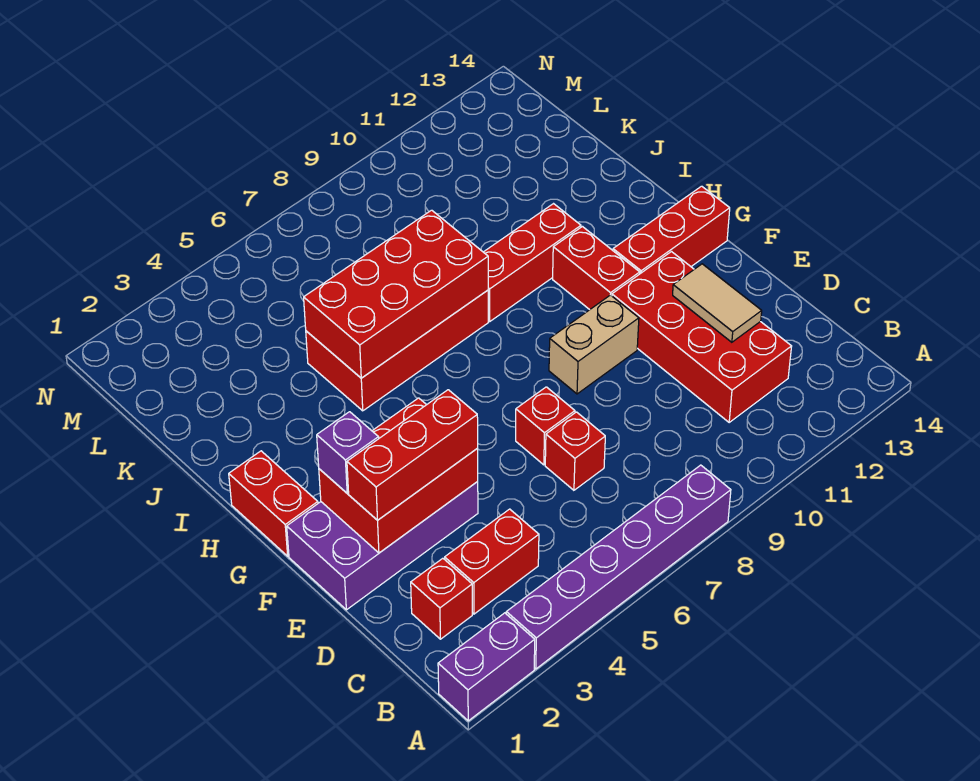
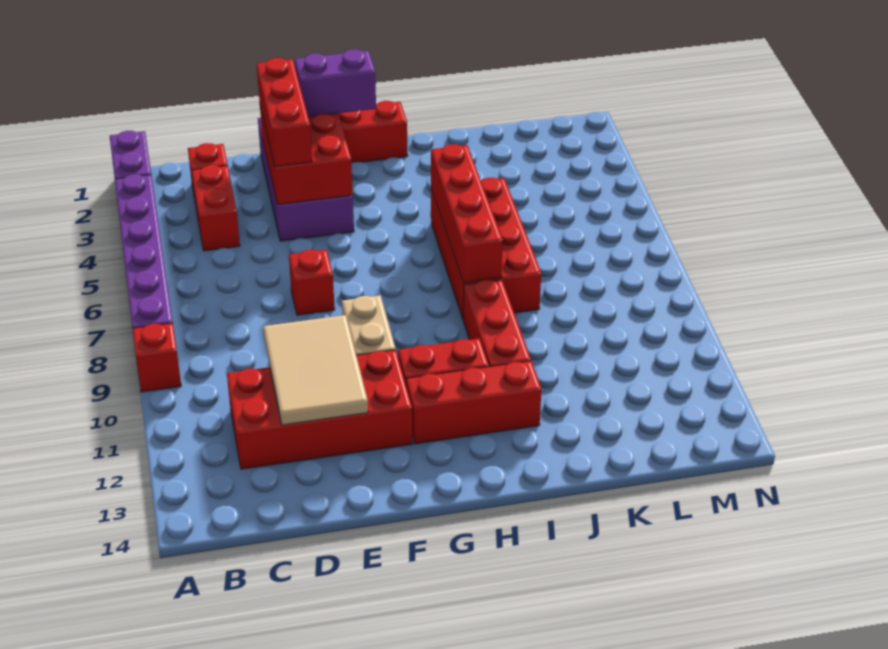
red brick D7 level 1 -> red brick A9 level 1
tan tile D12:E12 level 2 -> tan tile D10:E12 level 2
purple brick F2 level 3 -> purple brick F2:G2 level 3
red brick G12:G14 level 1 -> red brick G12:I12 level 1
red brick I5:J8 level 2 -> red brick I5:I8 level 2

